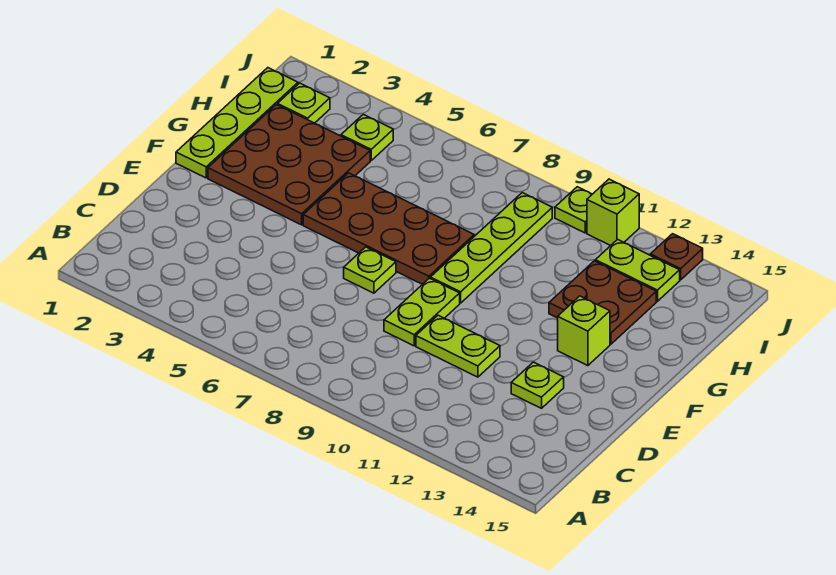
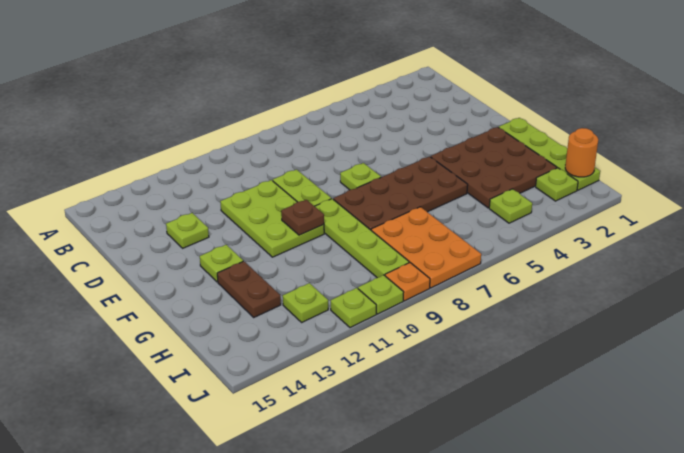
lime plate D10:D11 level 1 -> lime plate D10:F11 level 1
lime brick F13 level 1 -> lime plate F13 level 1
brown plate G12:H13 level 1 -> brown plate G13:H13 level 1
none -> orange plate H7:J8 level 1
none -> orange round brick I1 level 2
lime plate I12:I13 level 1 -> lime plate I12 level 1
none -> orange plate J9 level 1
lime brick J11 level 1 -> lime plate J11 level 1
brown plate J13 level 1 -> brown plate F10 level 2

